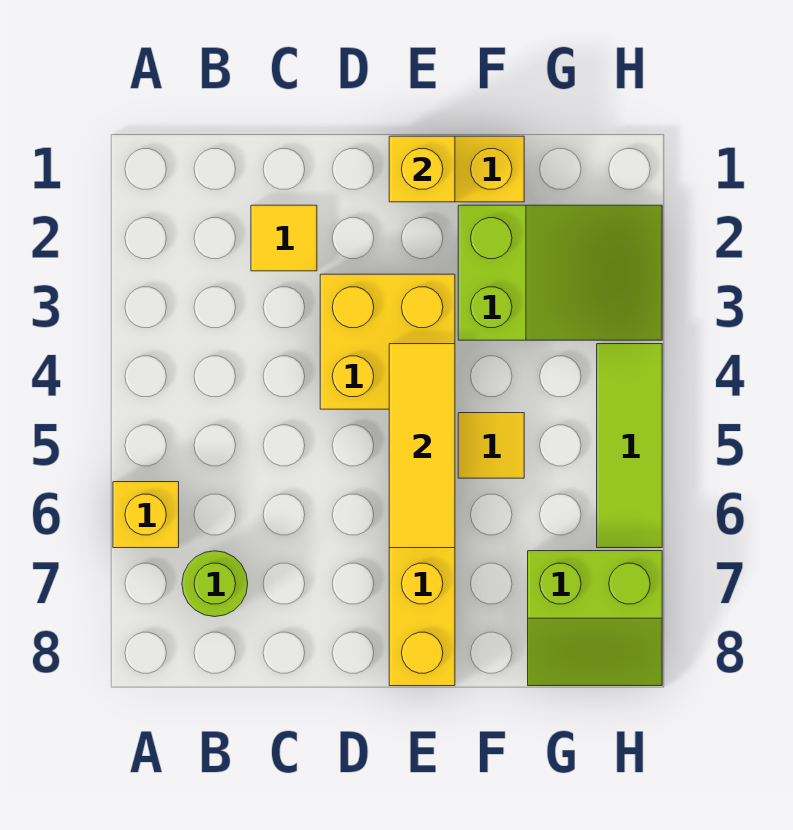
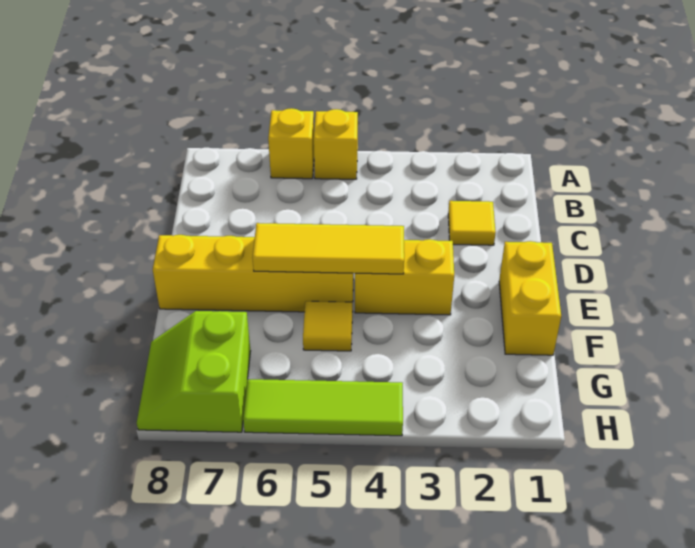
lime round brick B7 level 1 -> none
yellow brick D3:E4 level 1 -> yellow brick E3:E4 level 1
yellow brick E1 level 2 -> yellow brick A5 level 1
lime slope F2:H3 level 1 top F -> none

